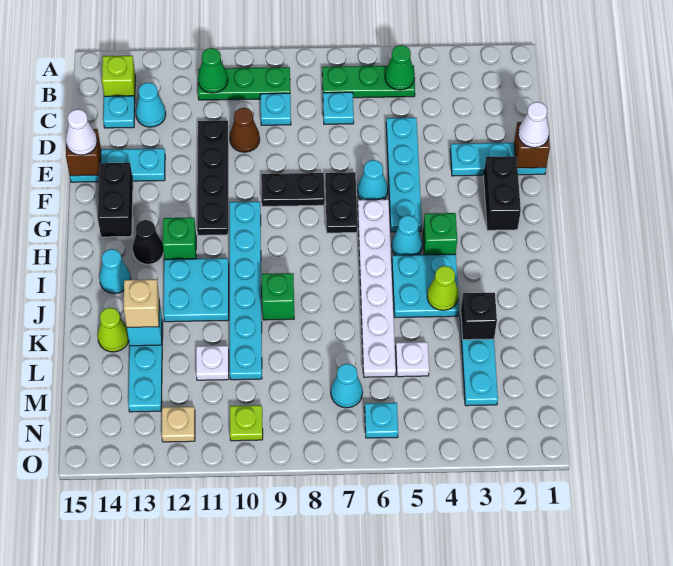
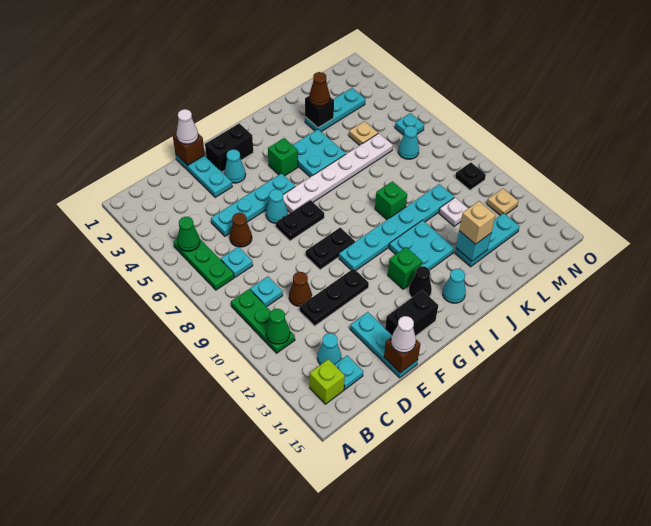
none -> brown cone D6 level 1
black plate D11:G11 level 1 -> black plate D11:F11 level 1
black plate F8:F9 level 1 -> black plate F9:G9 level 1
cyan cone H5 level 1 -> cyan cone F3 level 1
lime cone J4 level 2 -> none
none -> brown cone K3 level 3
lime cone K14 level 1 -> none
white plate L5 level 1 -> tan plate L5 level 1
lime plate N10 level 1 -> black plate N10 level 1

